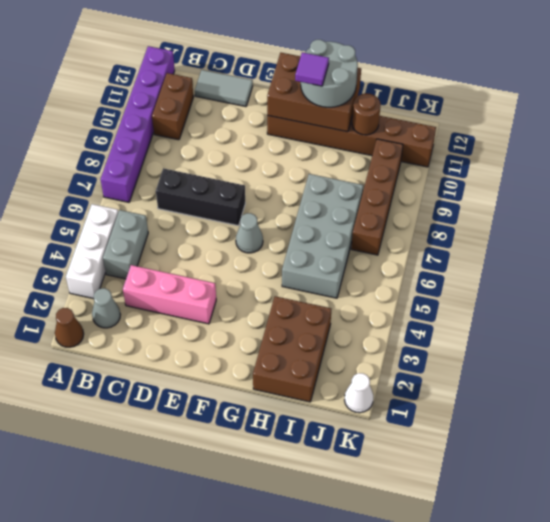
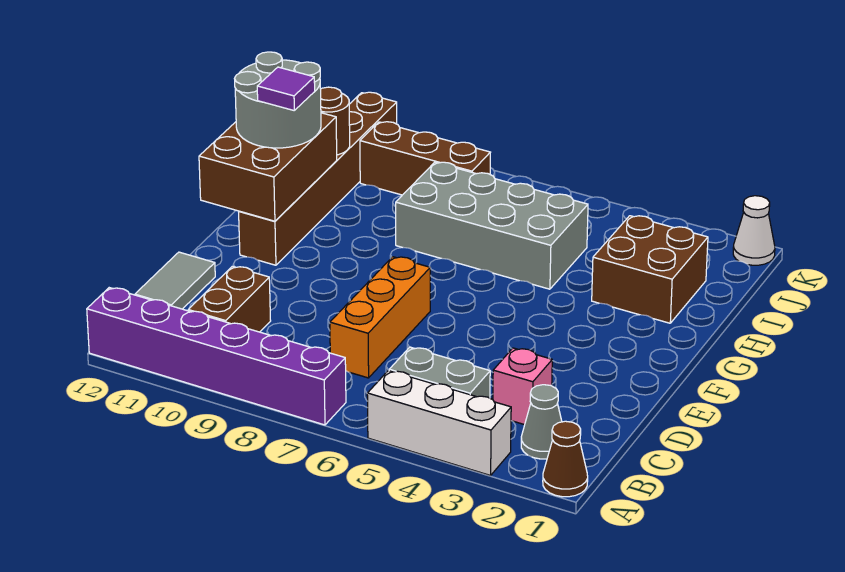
brown brick B10:B11 level 1 -> brown brick B10:C10 level 1
pink brick C3:E3 level 1 -> pink brick C3 level 1
black brick C7:E7 level 1 -> orange brick C7:E7 level 1
grey cone F6 level 1 -> none
brown brick H1:I3 level 1 -> brown brick H2:I3 level 1
brown brick J7:J10 level 1 -> brown brick J8:J10 level 1

